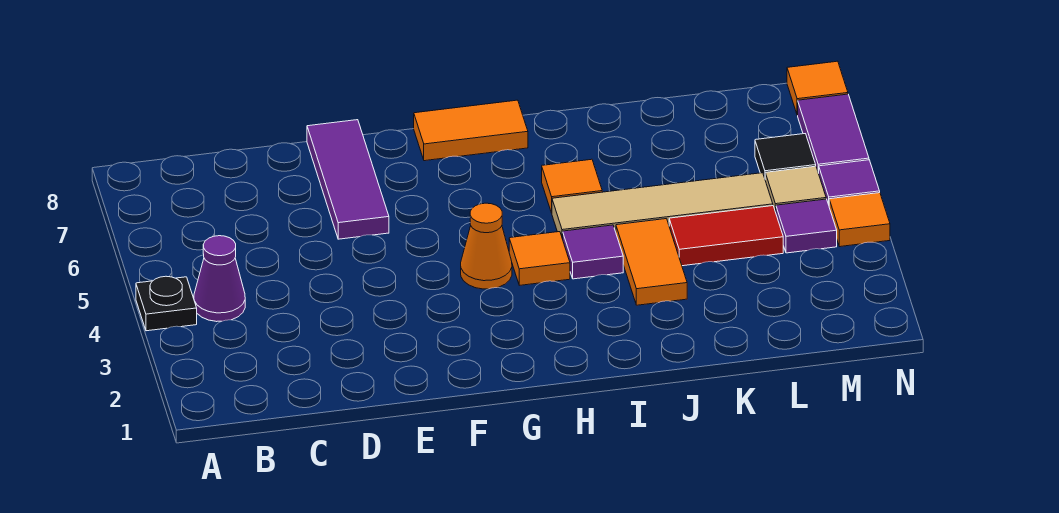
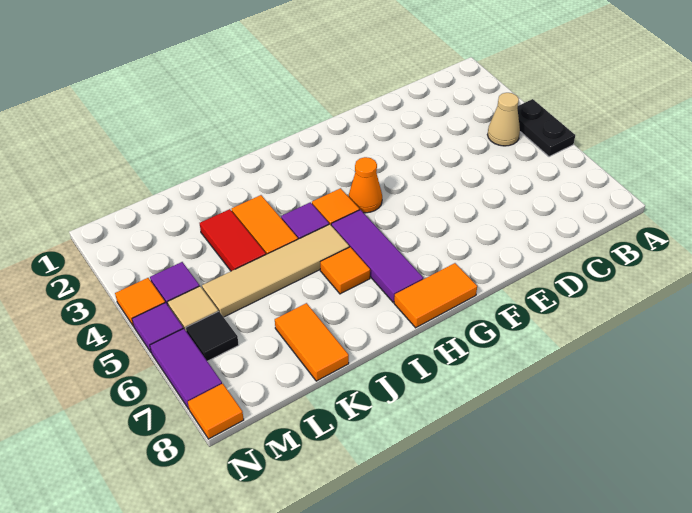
black plate A4 level 1 -> black plate A4:A5 level 1
purple cone B4 level 1 -> tan cone B4 level 1
purple tile E6:E8 level 1 -> purple tile H5:H7 level 1
red tile K4:L4 level 1 -> red tile K3:K4 level 1
none -> orange tile K7:K8 level 1

